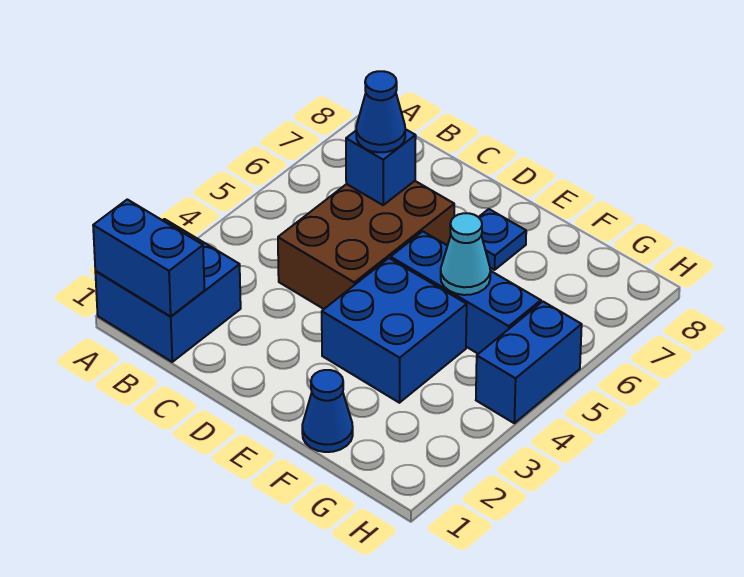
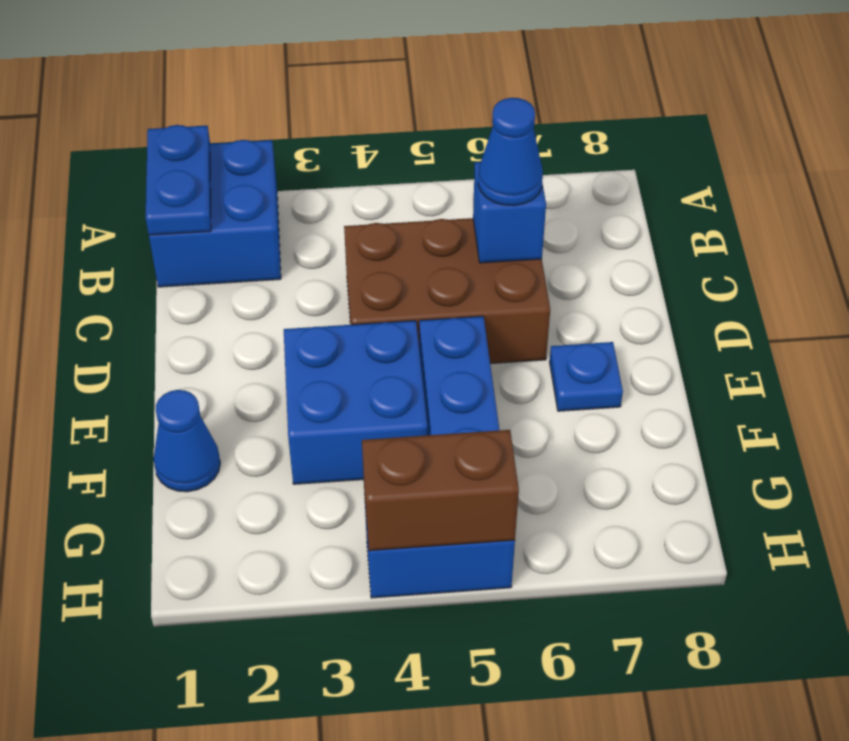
blue brick A1:B1 level 2 -> blue plate A1:B1 level 2
cyan cone F5 level 2 -> none
none -> brown brick H4:H5 level 2

